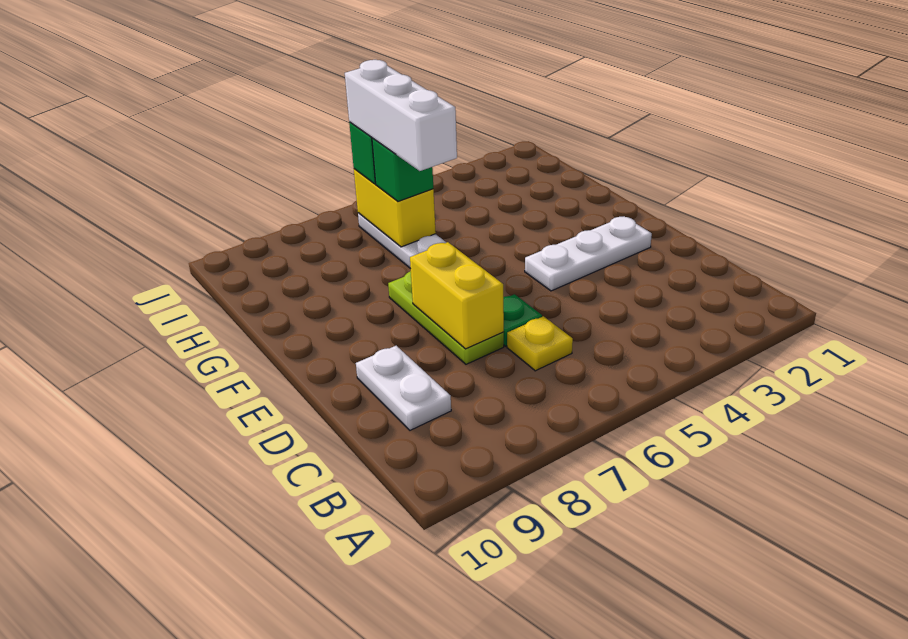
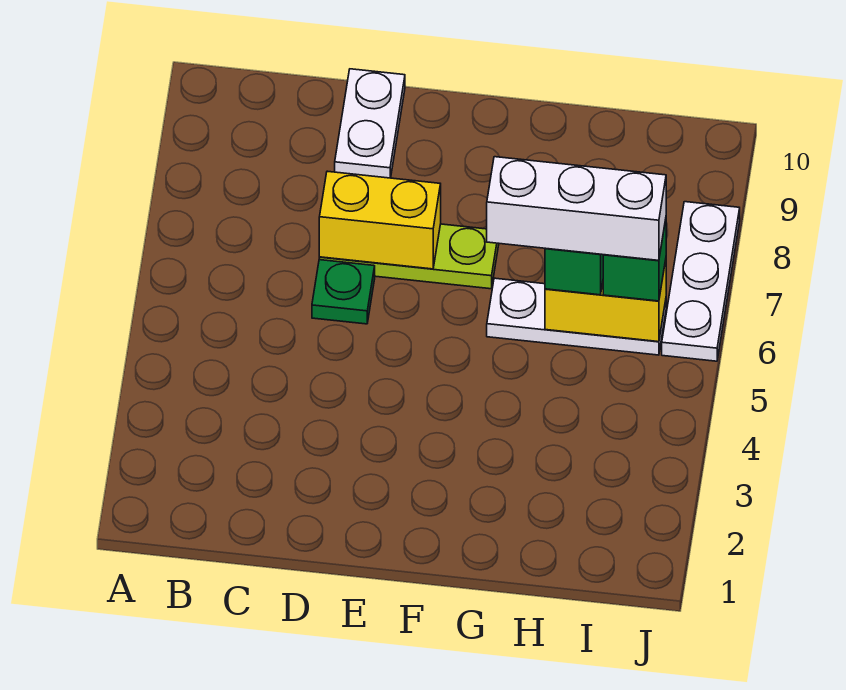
yellow plate C6 level 1 -> none
white plate C9:D9 level 1 -> white plate D9:D10 level 1
white plate E2:E4 level 1 -> white plate J6:J8 level 1

